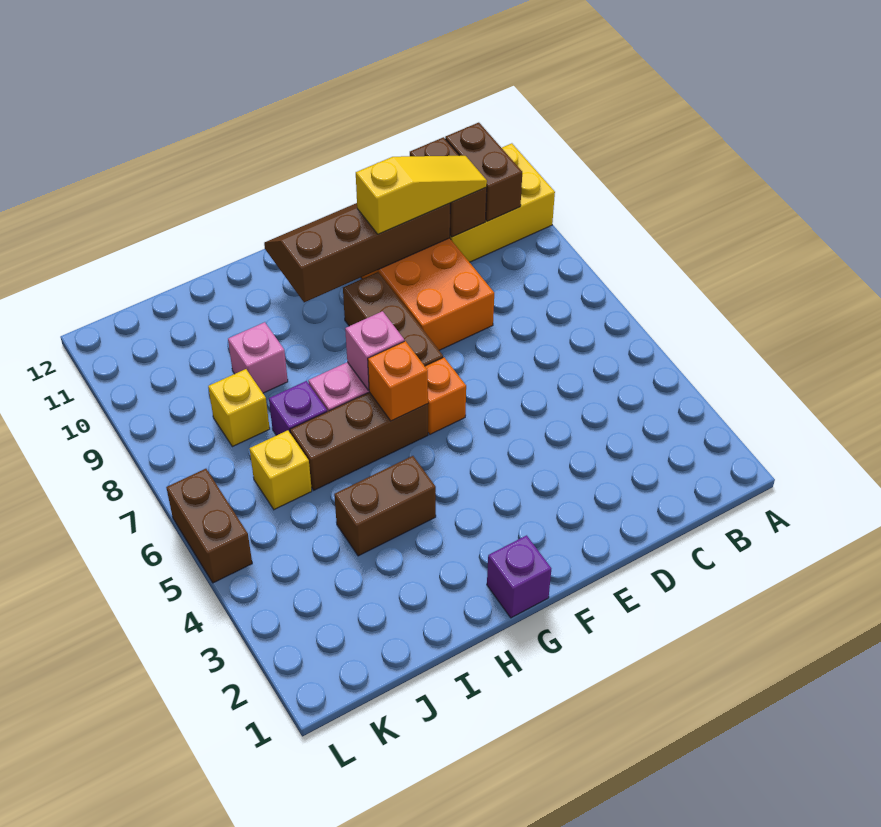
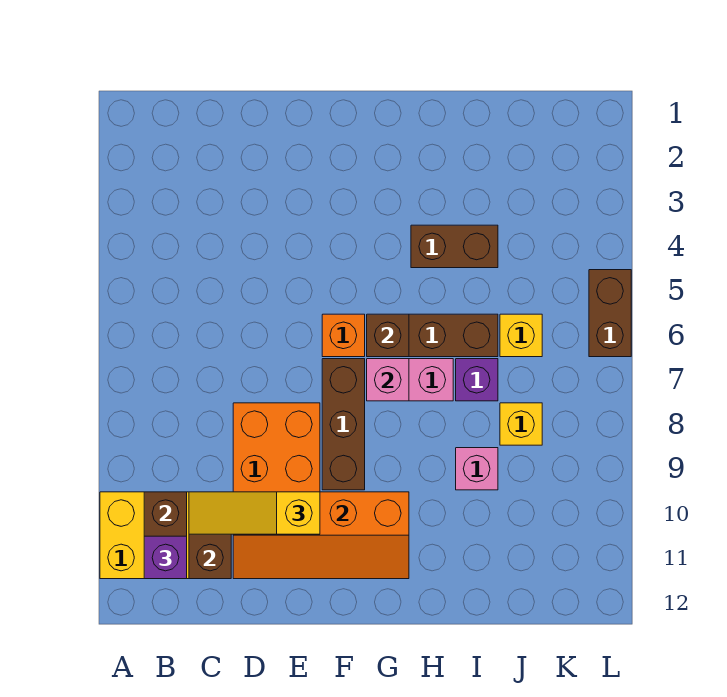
brown slope D10:G11 level 2 top 10 -> orange slope D10:G11 level 2 top 10
purple brick G1 level 1 -> purple brick B11 level 3
orange brick G6 level 2 -> brown brick G6 level 2

